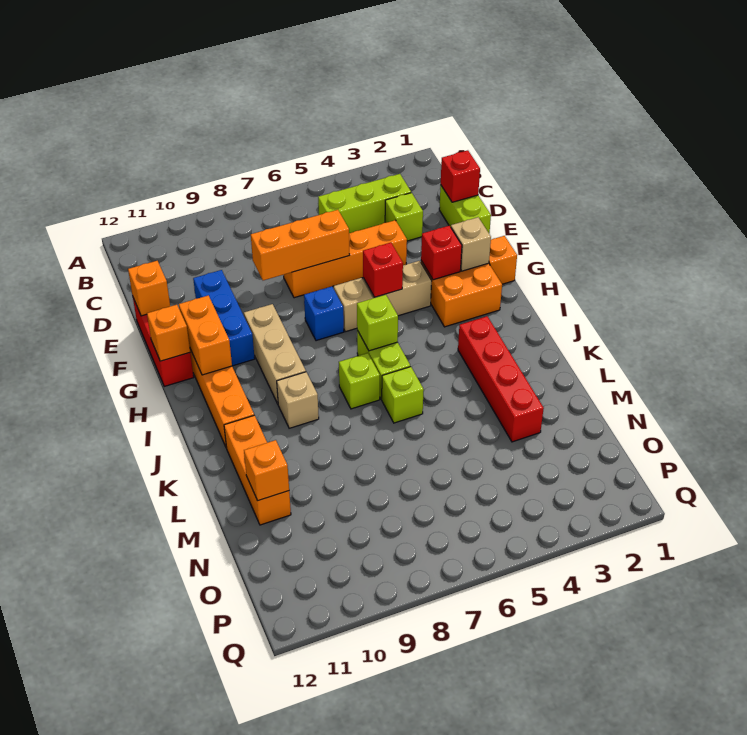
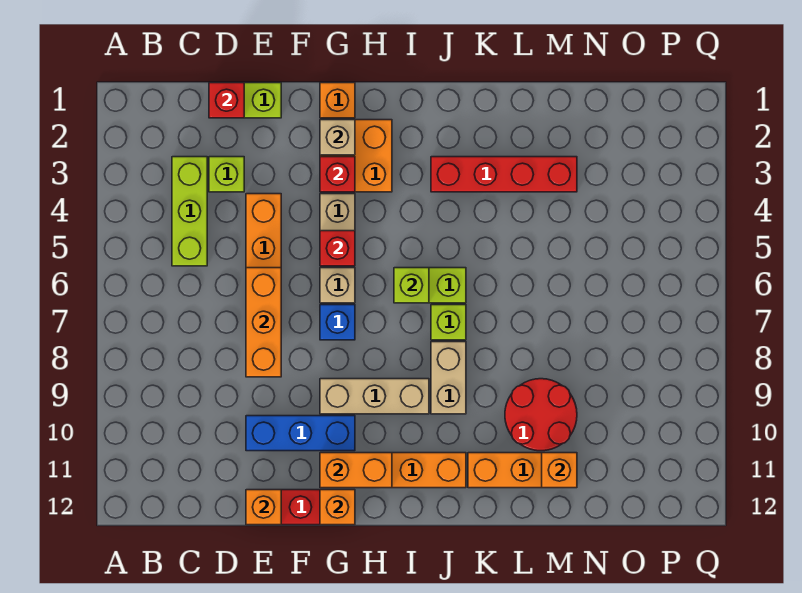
tan brick J9 level 1 -> tan brick J8:J9 level 1
lime brick K6 level 1 -> none
none -> red round brick L9:M10 level 1

